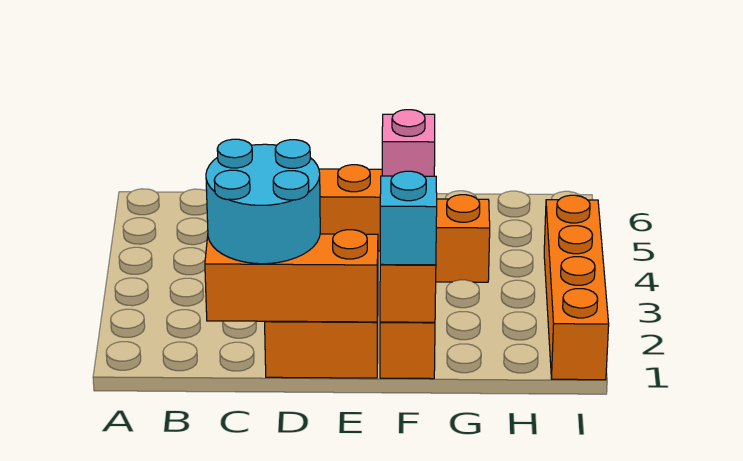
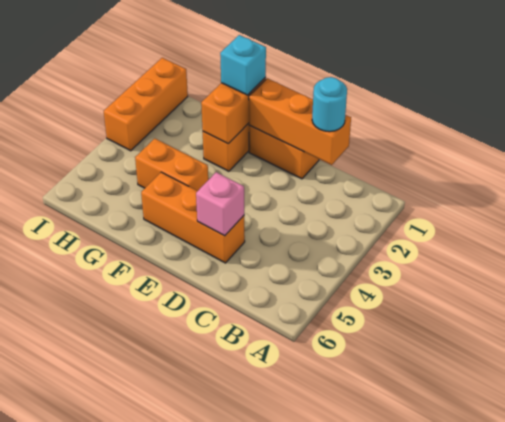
cyan round brick C1:D2 level 3 -> cyan round brick C1 level 3
pink brick F5 level 2 -> pink brick D5 level 2
orange brick I1:I4 level 1 -> orange brick I1:I3 level 1

